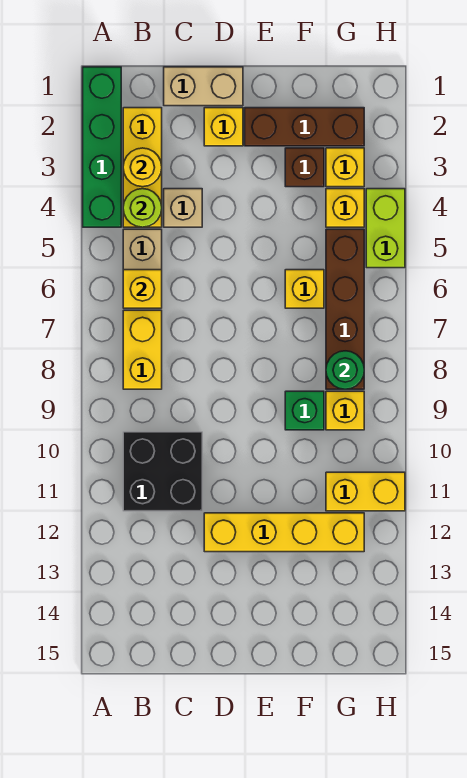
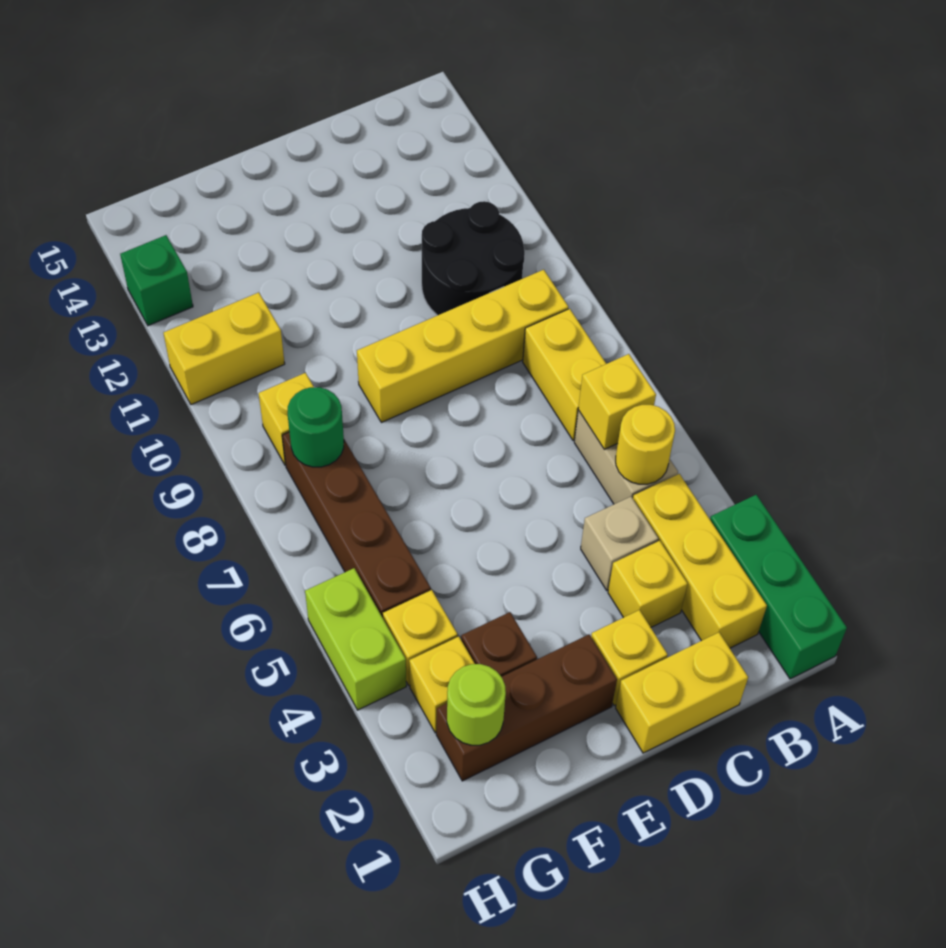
green brick A1:A4 level 1 -> green brick A1:A3 level 1
yellow round brick B3 level 2 -> yellow round brick B5 level 2
lime round brick B4 level 2 -> lime round brick G2 level 2
black brick B10:C11 level 1 -> black round brick B10:C11 level 1
tan brick C1:D1 level 1 -> yellow brick C1:D1 level 1
yellow brick D12:G12 level 1 -> yellow brick B9:E9 level 1
yellow brick F6 level 1 -> yellow brick C3 level 1
green brick F9 level 1 -> green brick H13 level 1

